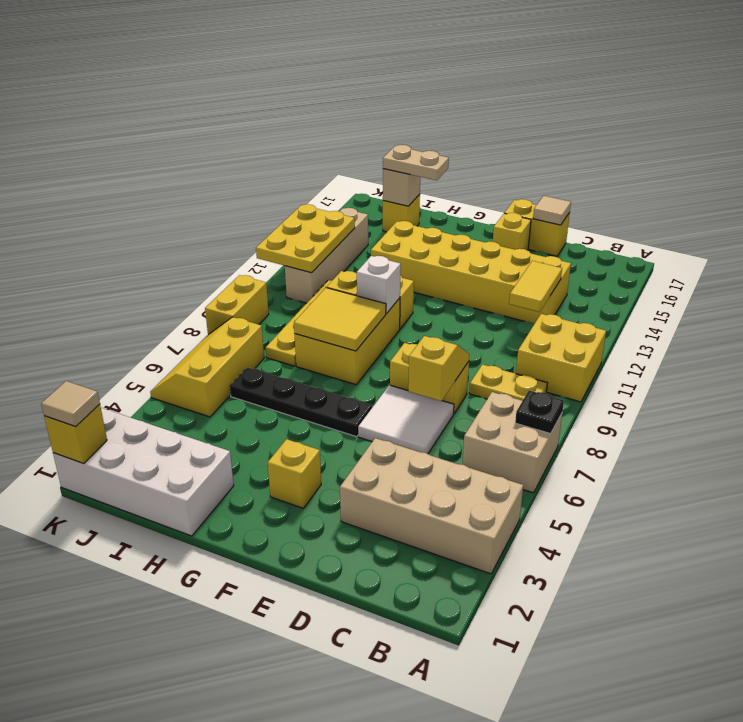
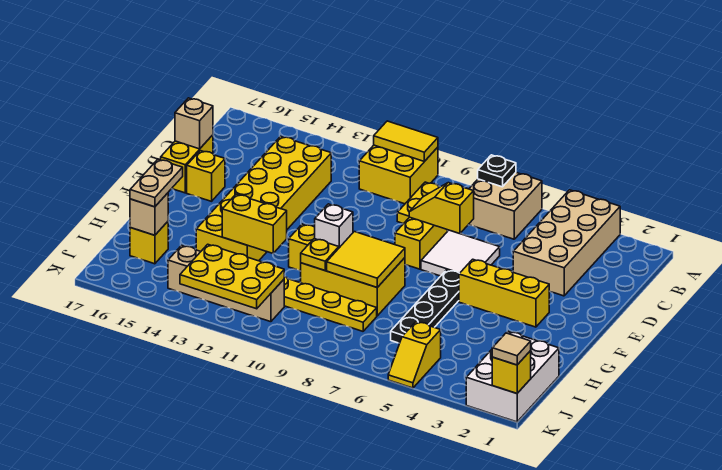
yellow tile C12:C13 level 2 -> yellow tile A10:A11 level 2
tan tile D17 level 2 -> tan brick D17 level 2
yellow brick F3 level 1 -> yellow brick F3:F5 level 1
white brick H1:K2 level 1 -> white brick I1:K2 level 1
yellow slope J5:K7 level 1 top J -> yellow slope J5:K5 level 1 top J
yellow brick K8:K9 level 1 -> yellow brick H12:H13 level 2

